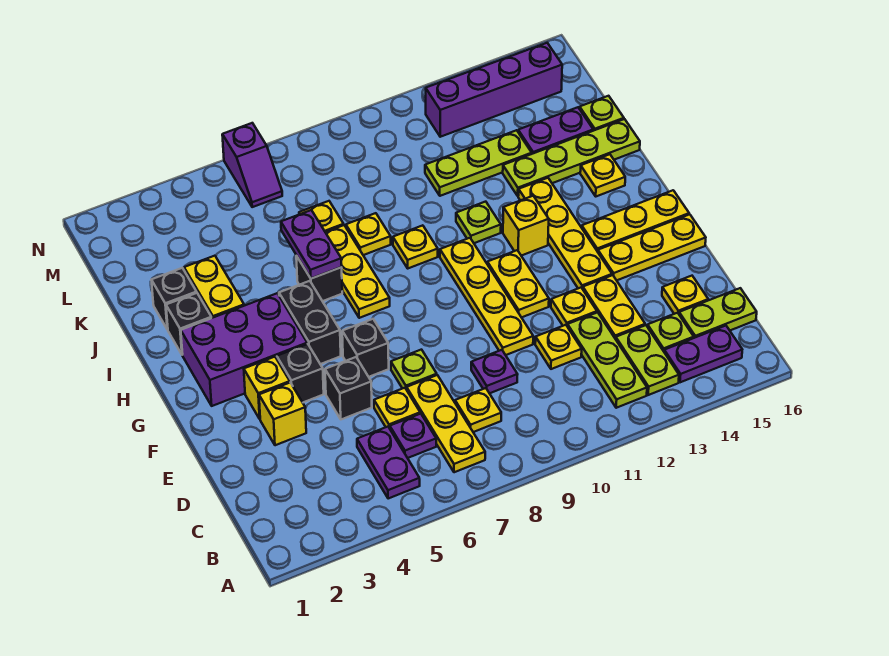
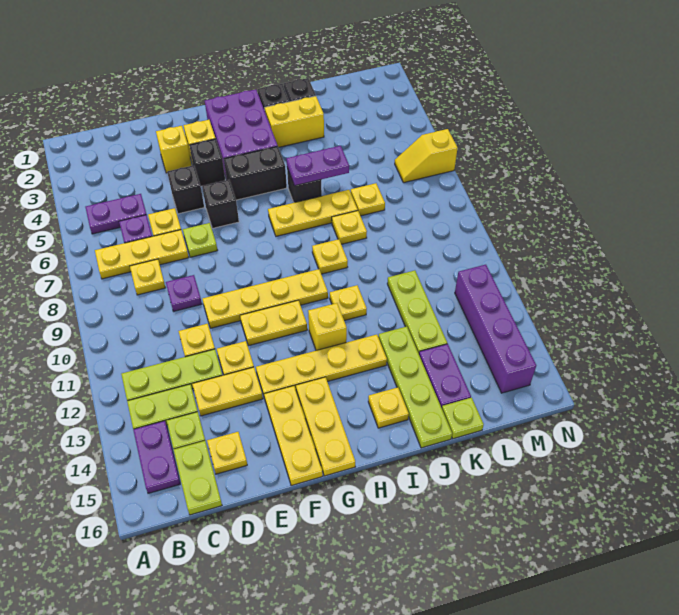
lime plate I11 level 1 -> yellow plate I11 level 1
purple slope M6:N6 level 1 top N -> yellow slope M6:N6 level 1 top N

